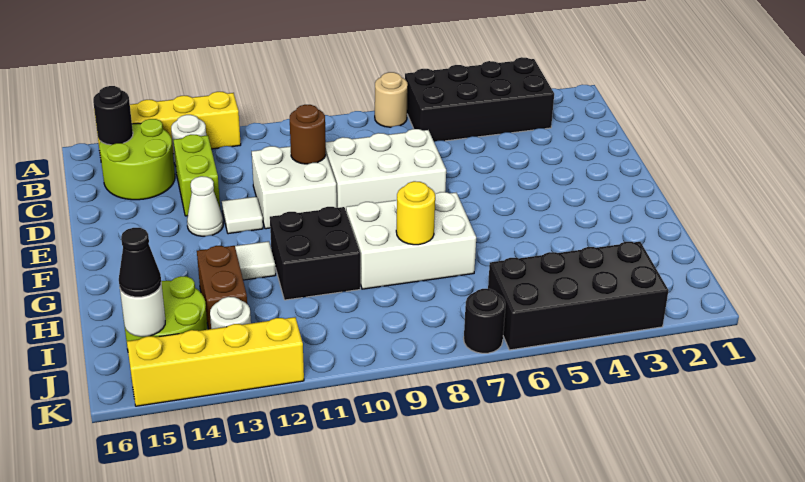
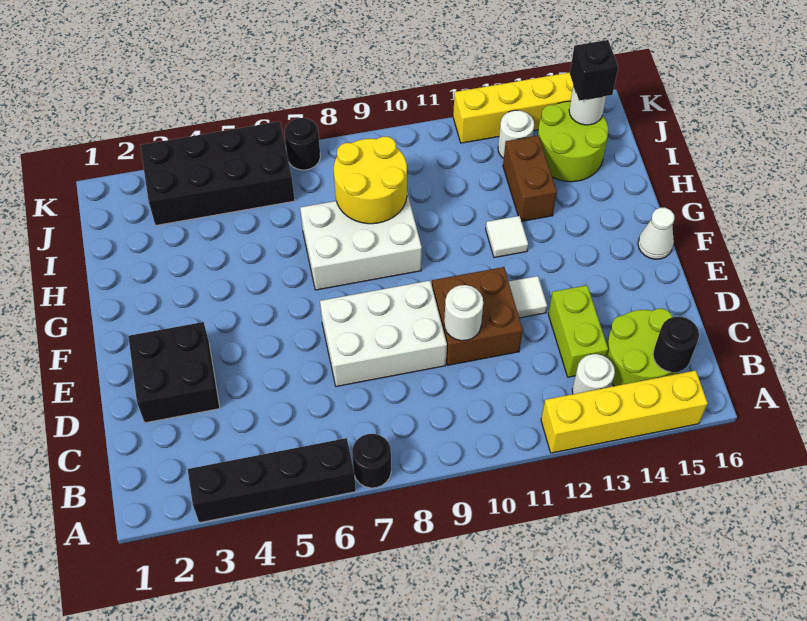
black brick A3:B6 level 1 -> black brick A3:A6 level 1
tan round brick A7 level 1 -> black round brick A7 level 1
white brick D10:E11 level 1 -> brown brick D10:E11 level 1
brown round brick D10 level 2 -> white round brick D10 level 2
white cone E13 level 1 -> white cone F16 level 1
black brick G10:H11 level 1 -> black brick D2:E3 level 1
yellow round brick H8 level 2 -> yellow round brick H8:I9 level 2
black cone J15 level 3 -> black brick J15 level 3

